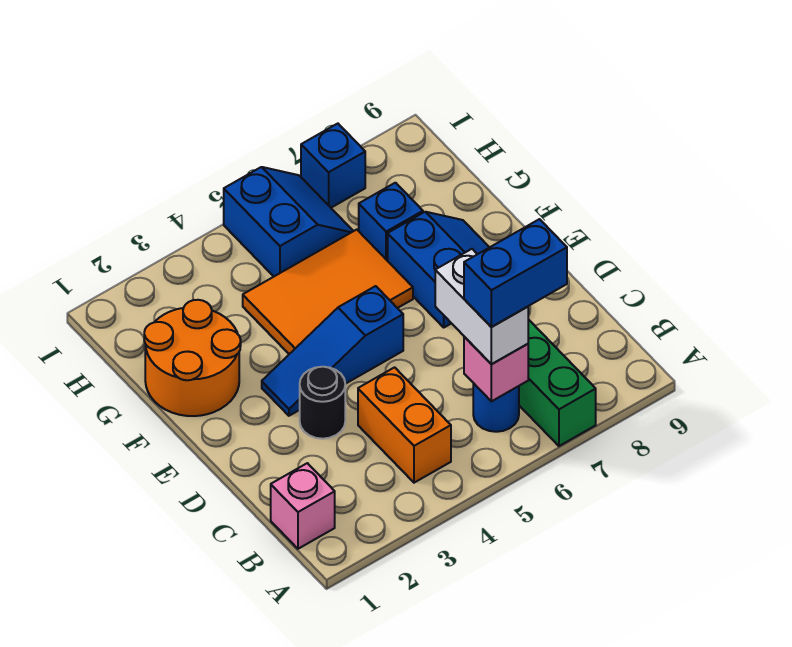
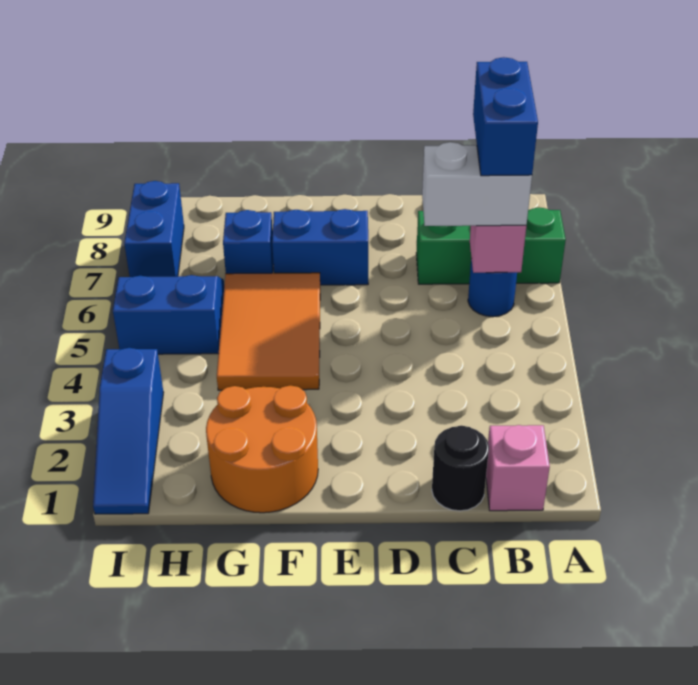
orange brick B4:C4 level 1 -> none
black round brick D3 level 1 -> black round brick C1 level 1
blue slope E3:E5 level 1 top 5 -> blue slope I1:I3 level 1 top 3
blue brick I7 level 1 -> blue brick I7:I8 level 1

